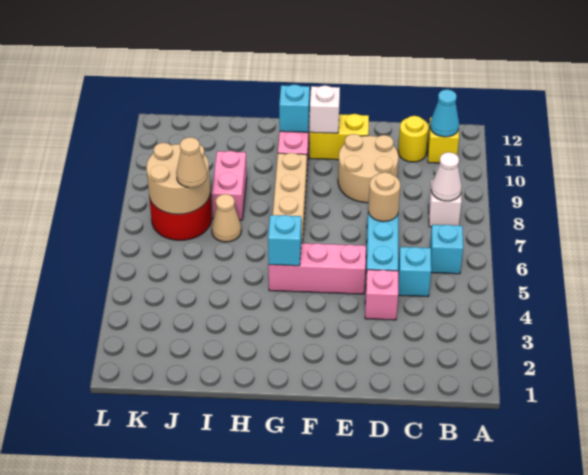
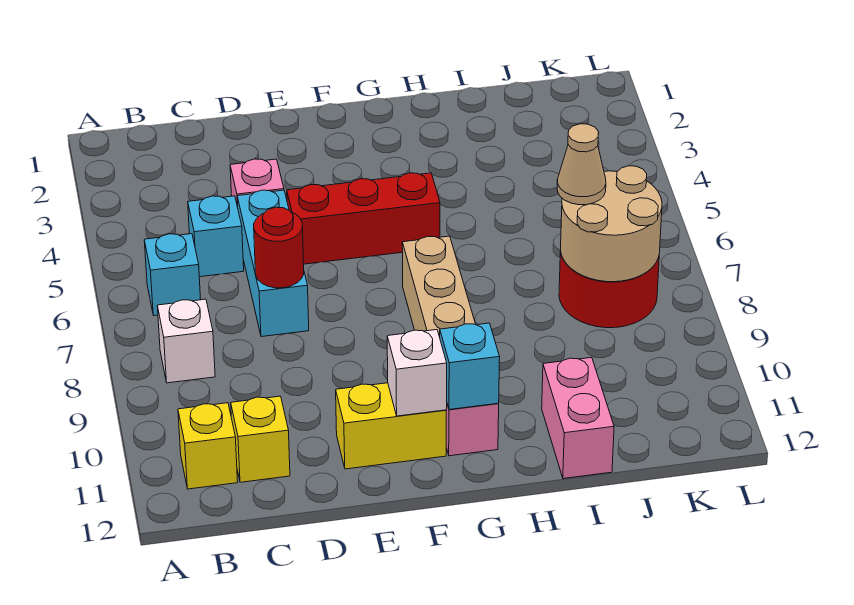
white cone B8 level 2 -> none
cyan cone B11 level 2 -> none
yellow round brick C11 level 1 -> yellow brick C11 level 1
tan round brick D7 level 2 -> red round brick D7 level 2
tan round brick D9:E10 level 1 -> none
pink brick E5:G5 level 1 -> red brick E5:G5 level 1
cyan brick G5 level 2 -> none
tan cone I7 level 1 -> none
pink brick I8:I9 level 1 -> pink brick I11:I12 level 1

